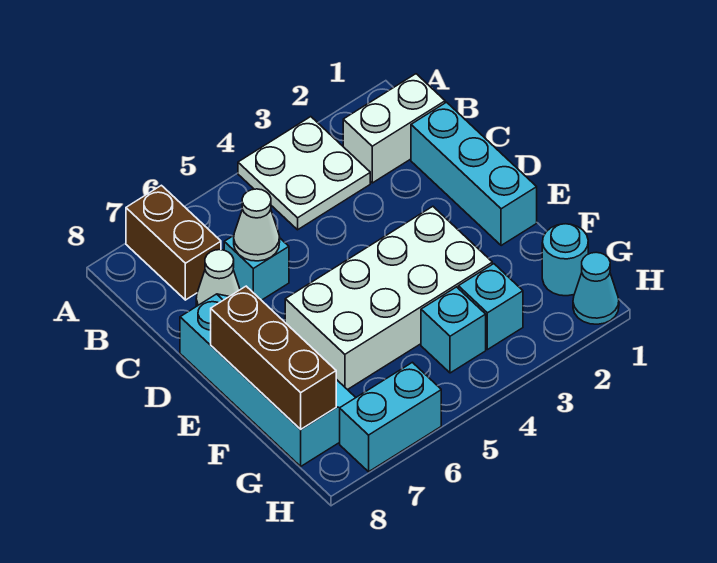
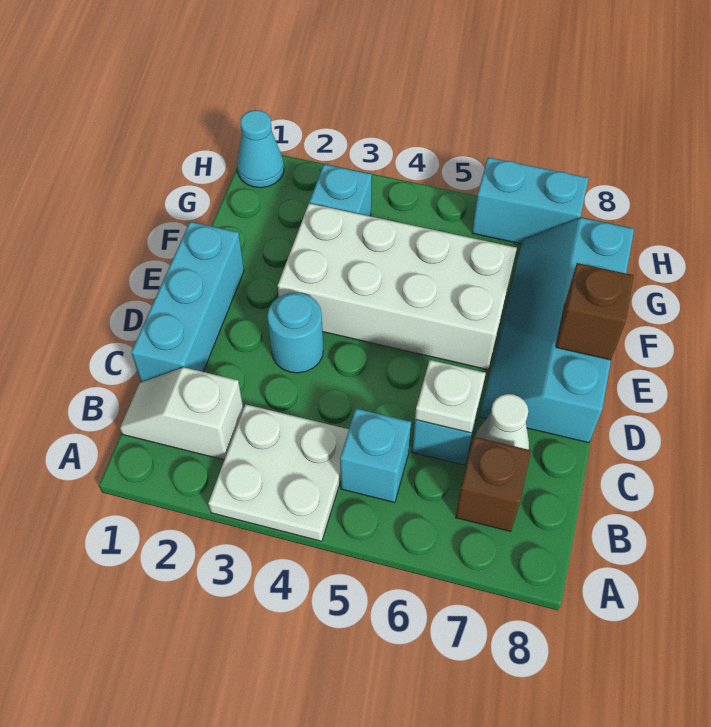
brown brick A7:B7 level 1 -> brown brick B7 level 1
white brick B1:B2 level 1 -> white slope B1:B2 level 1 top 2
white cone C6 level 2 -> white plate C6 level 2
brown brick E8:G8 level 2 -> brown brick E8 level 2
cyan round brick G1 level 1 -> cyan round brick D3 level 1
cyan brick G4 level 1 -> cyan brick B5 level 1

